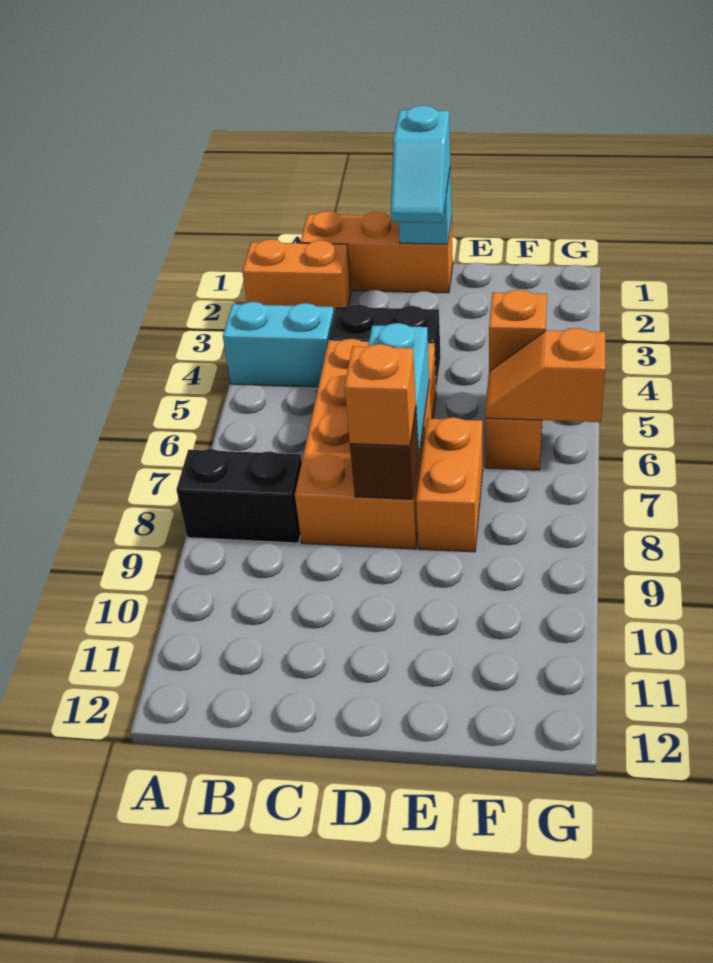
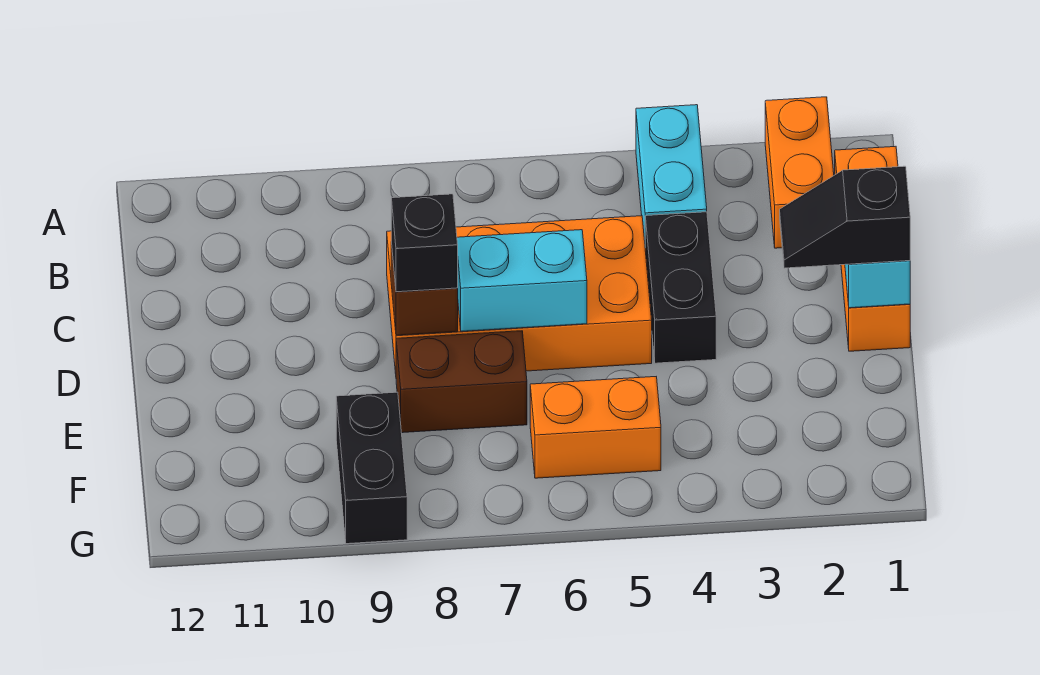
black brick A8:B8 level 1 -> black brick F9:G9 level 1
cyan slope D1:D2 level 3 top 1 -> black slope D1:D2 level 3 top 1
orange brick D8 level 3 -> black brick D8 level 3
orange brick E7:E8 level 1 -> brown brick E7:E8 level 1
orange brick F5 level 2 -> none
orange slope F6:G6 level 2 top G -> none

